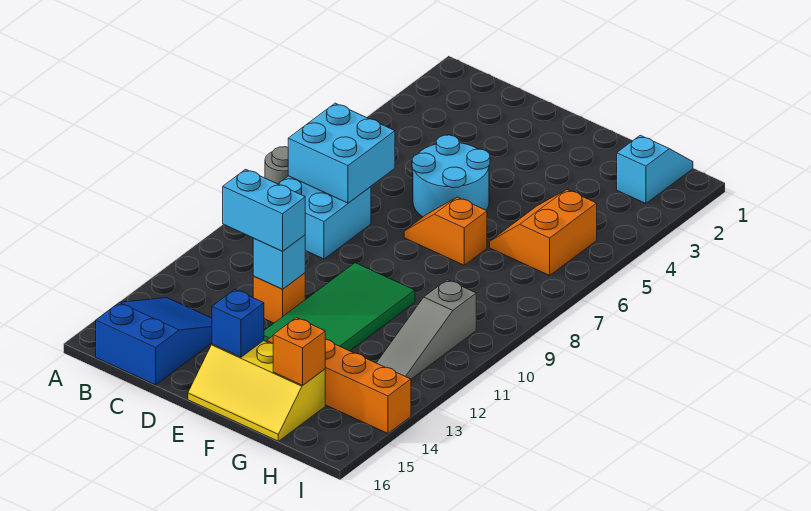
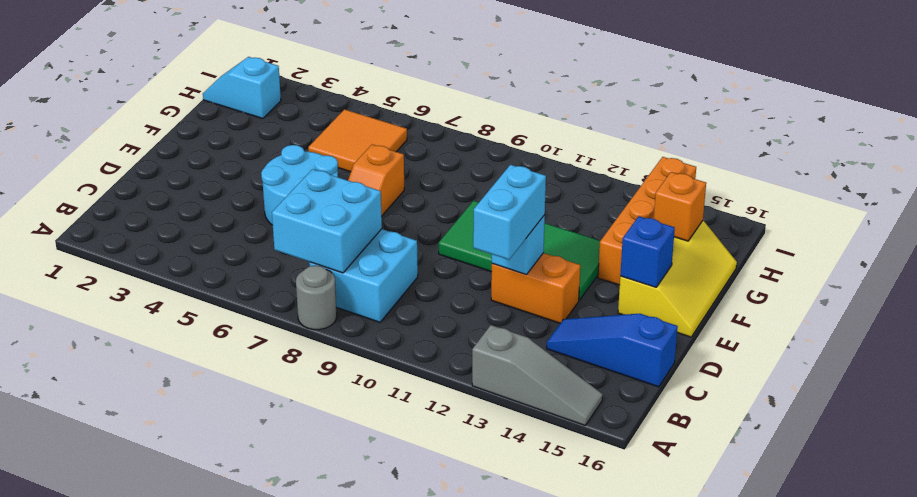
blue slope B14:C16 level 1 top 16 -> blue slope C14:C16 level 1 top 16
orange brick D12 level 1 -> orange brick D12:D13 level 1
orange slope G5:H6 level 1 top H -> orange tile G5:H6 level 1
grey slope H10:H12 level 1 top 10 -> grey slope A13:A15 level 1 top 13

